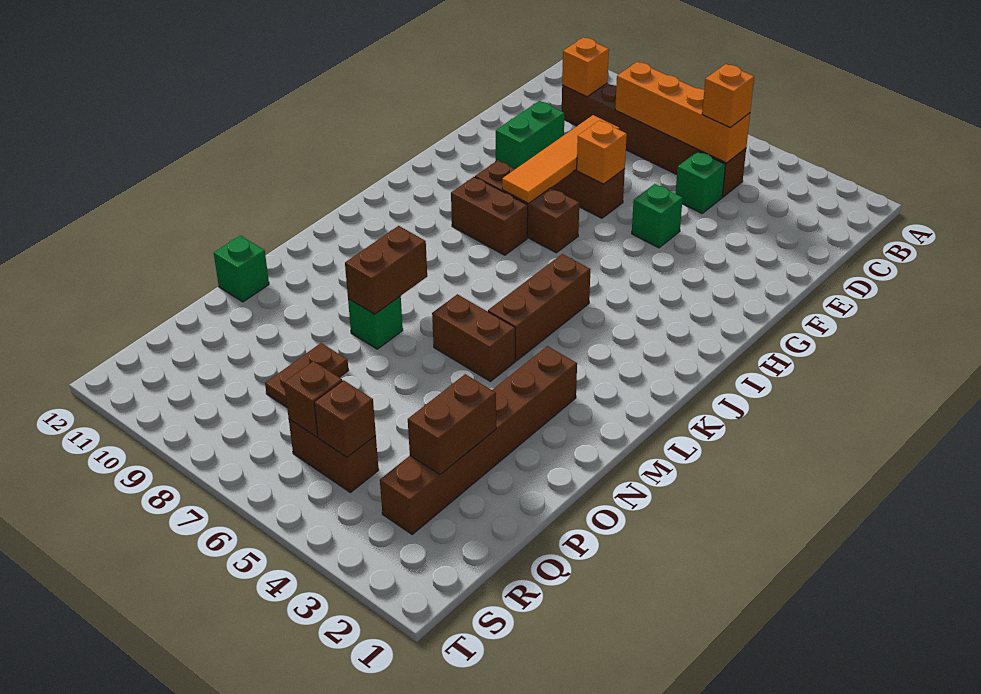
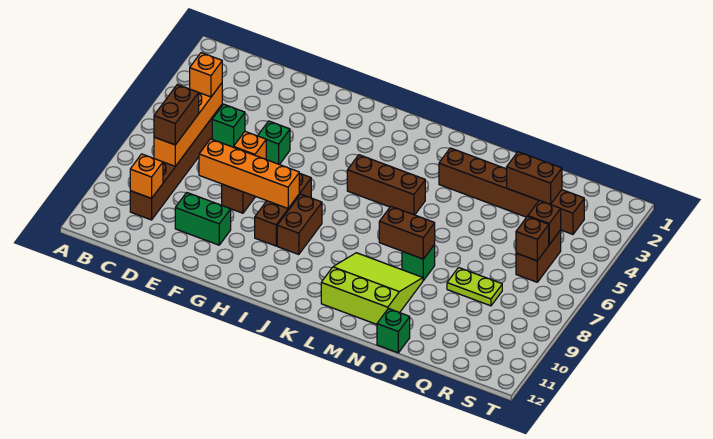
orange tile E8:H8 level 2 -> orange brick E8:H8 level 2
none -> lime slope L9:N11 level 1 top 11
brown brick M5:M6 level 1 -> brown brick C7:C8 level 3
brown plate P8:Q8 level 1 -> lime plate P8:Q8 level 1

